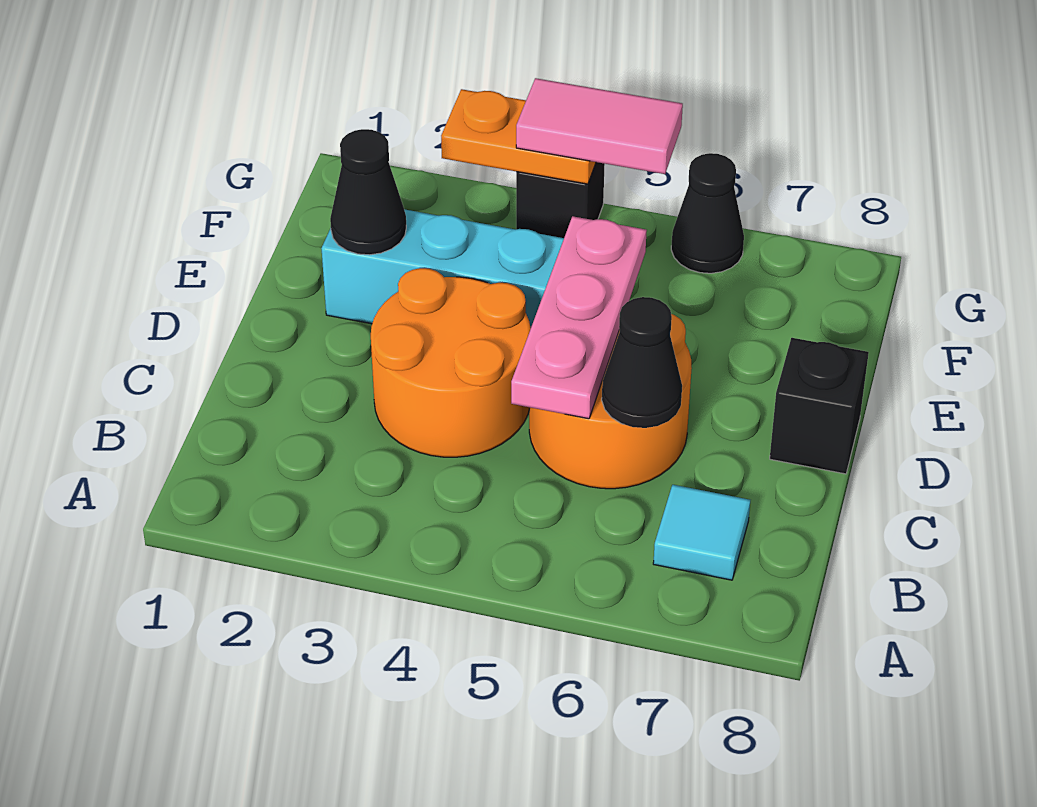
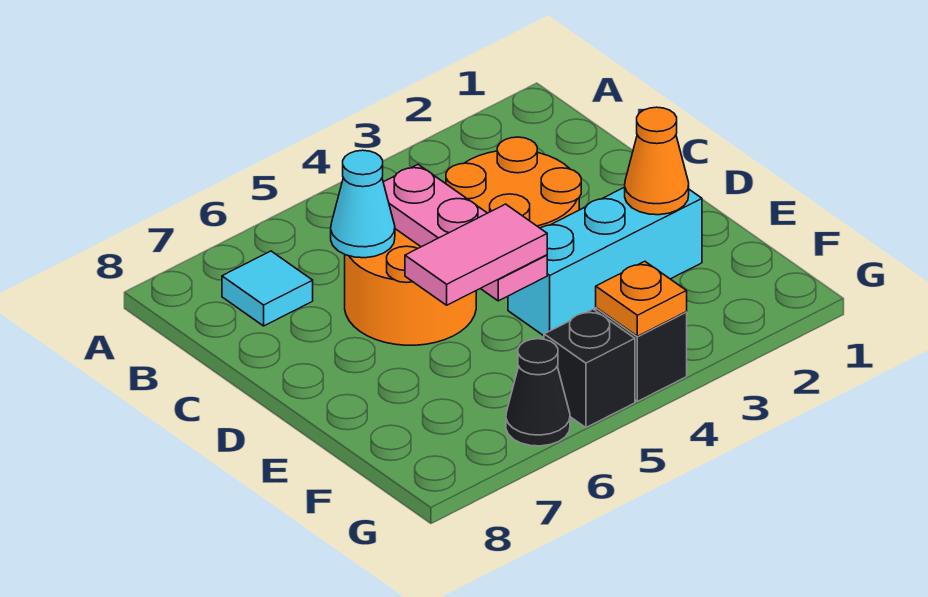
black cone C6 level 2 -> cyan cone C6 level 2
black brick D8 level 1 -> black brick G5 level 1
black cone E2 level 2 -> orange cone E2 level 2
orange plate G3:G4 level 2 -> orange plate G4 level 2
pink tile G4:G5 level 3 -> pink tile E5:E6 level 3

